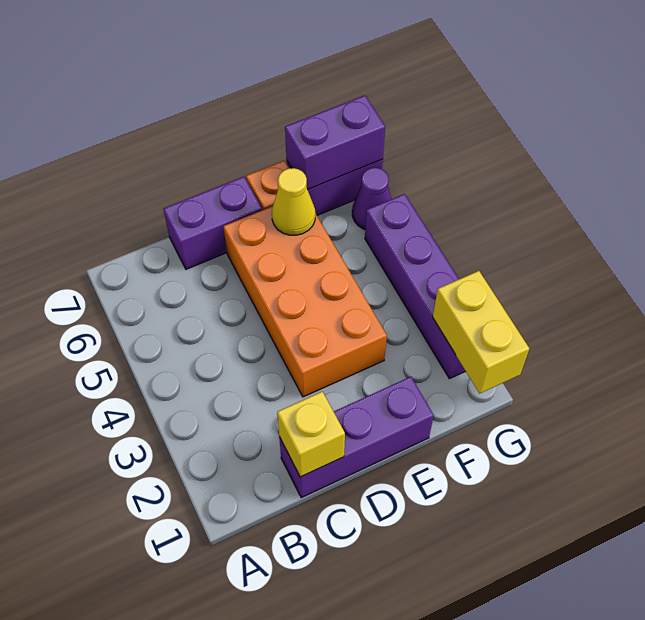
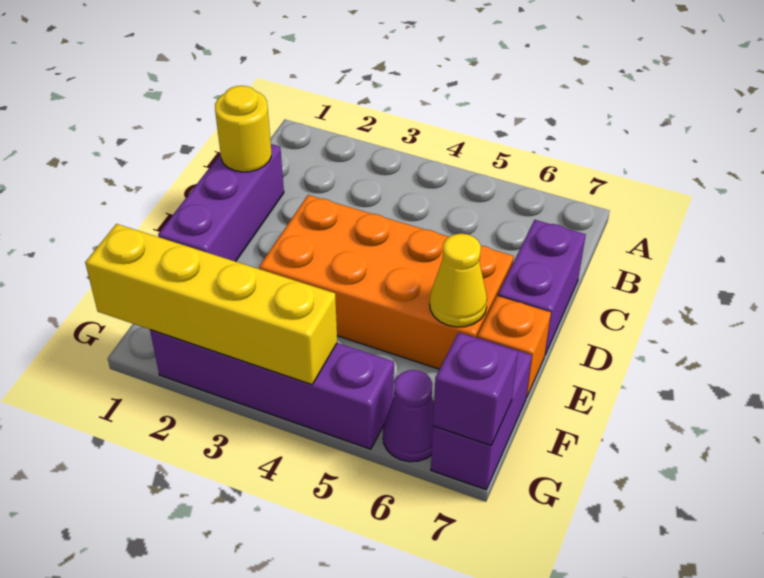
yellow brick C1 level 2 -> yellow round brick C1 level 2
purple brick F7:G7 level 2 -> purple brick G7 level 2
yellow brick G1:G2 level 2 -> yellow brick G1:G4 level 2

